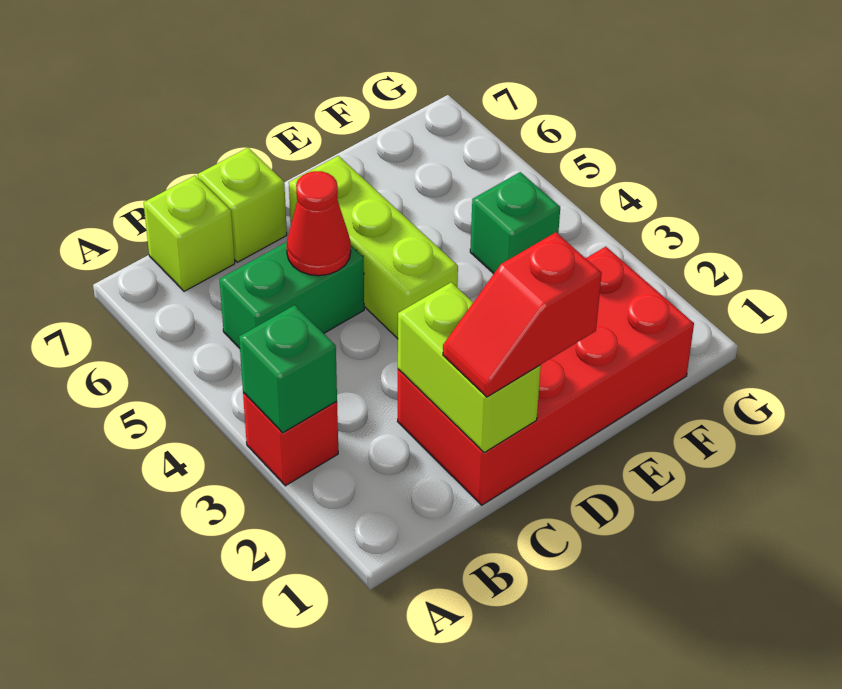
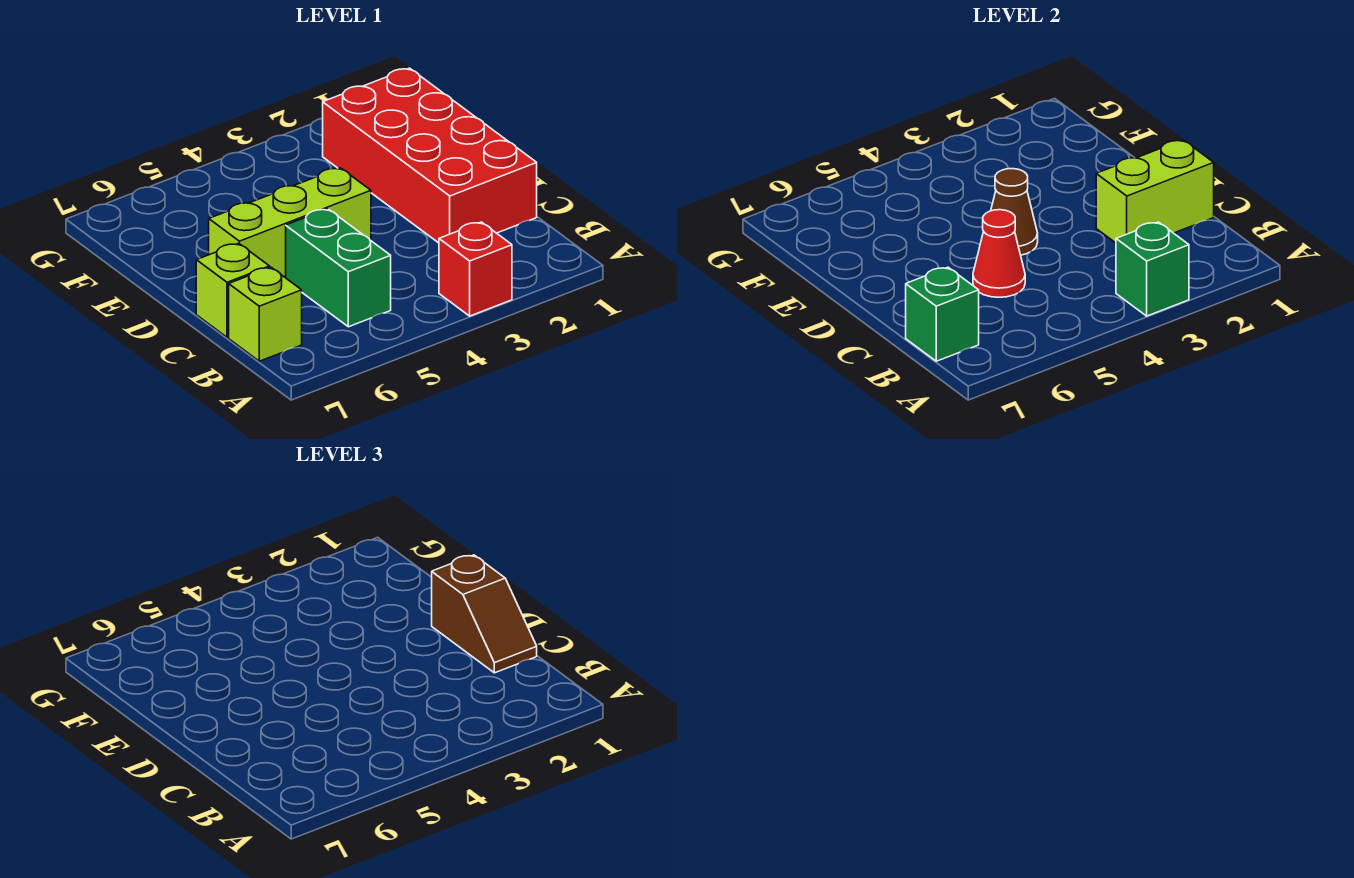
red slope C1:D1 level 3 top D -> brown slope C1:D1 level 3 top D
none -> brown cone D4 level 2
green brick F4 level 1 -> green brick B7 level 2

